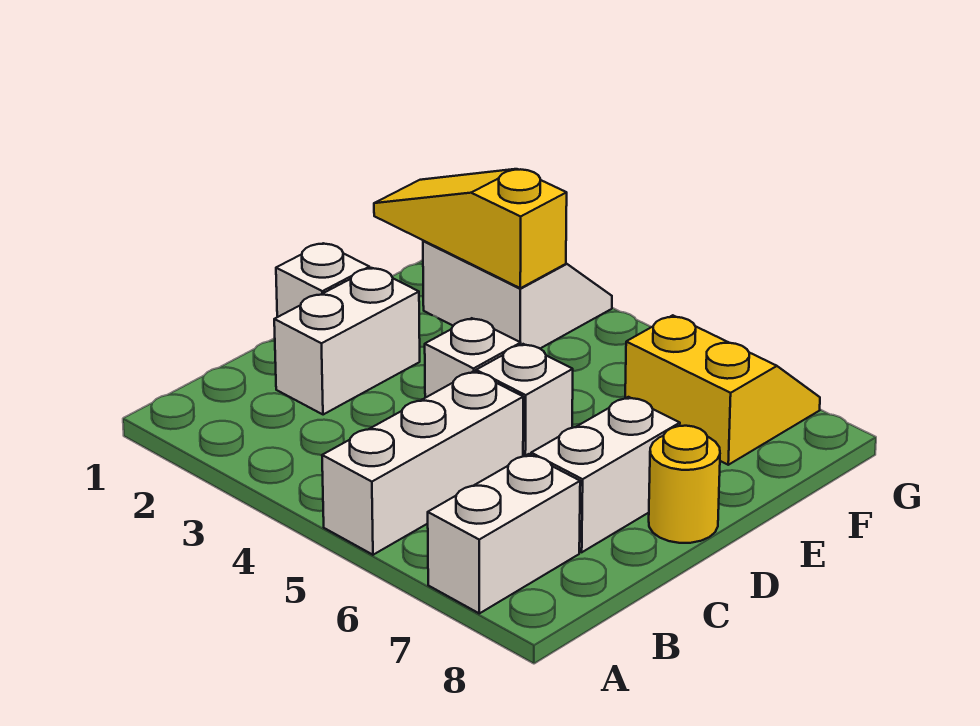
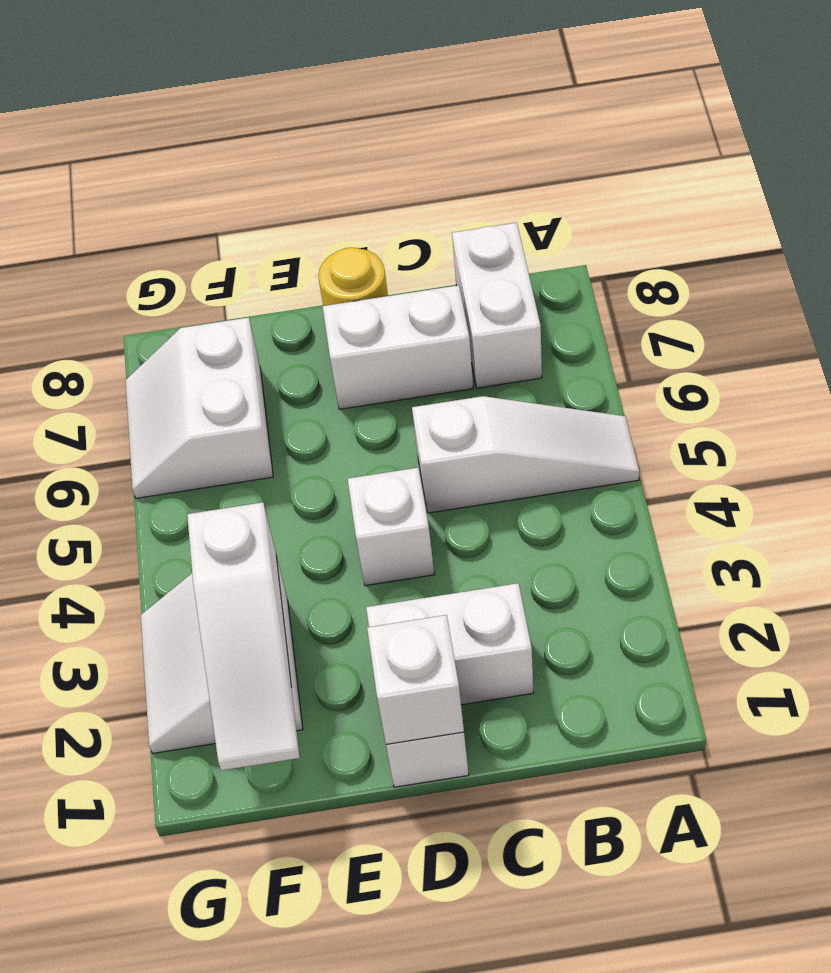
white brick A5:C5 level 1 -> white slope A5:C5 level 1 top C
white brick A7:B7 level 1 -> white brick B7:B8 level 1
white brick D5 level 1 -> white brick D1 level 2
yellow slope F1:F3 level 2 top 3 -> white slope F1:F3 level 2 top 3
yellow slope F6:G7 level 1 top F -> white slope F6:G7 level 1 top F

